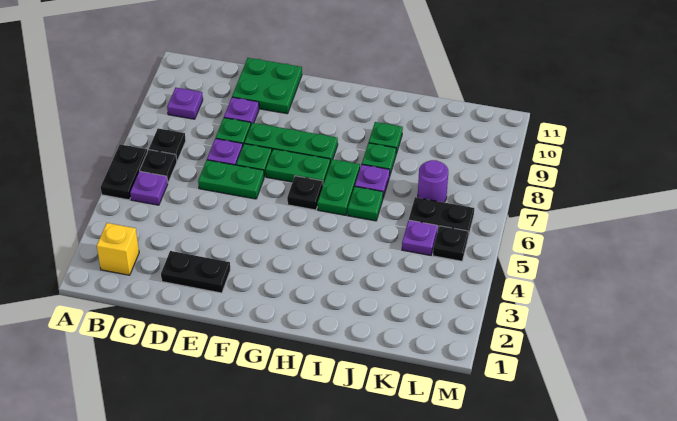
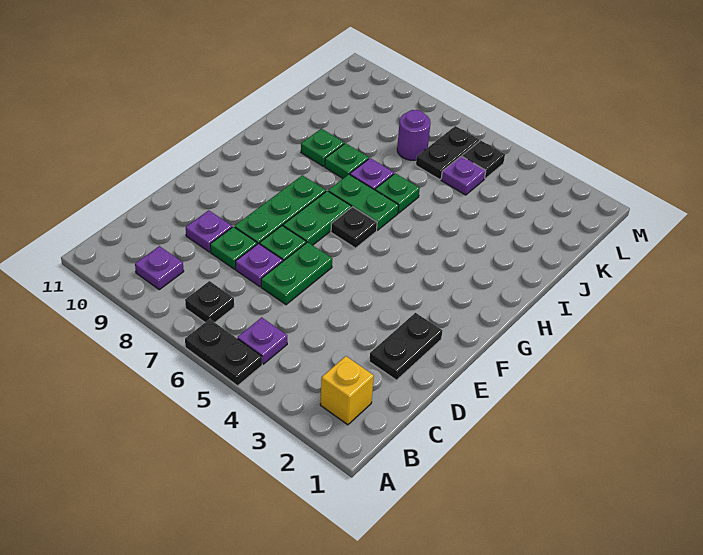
black plate B6 level 1 -> none
green plate D10:E11 level 1 -> none

